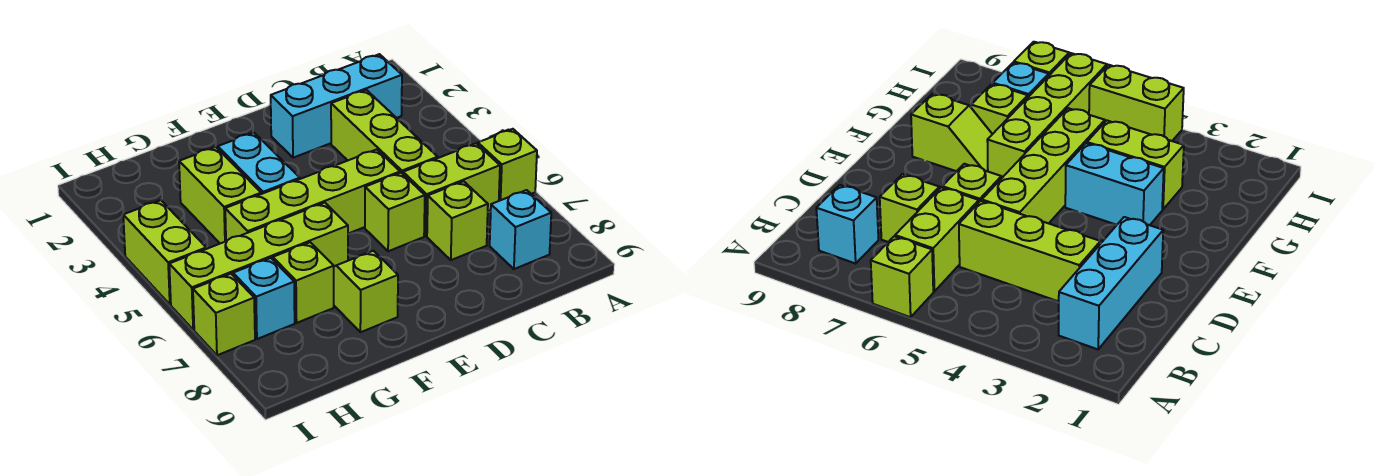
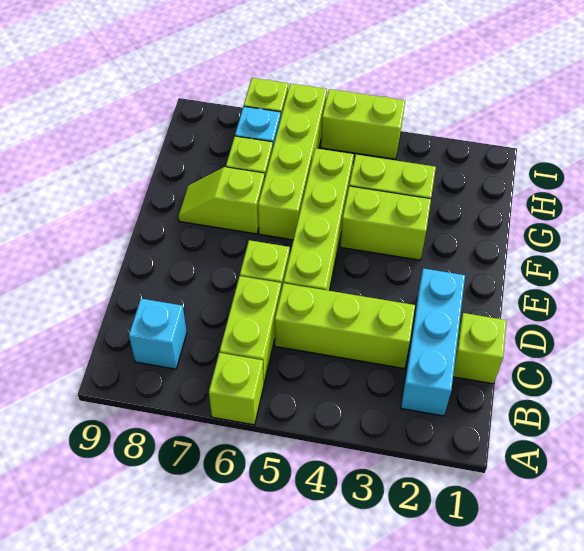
lime brick C7 level 1 -> lime brick C1 level 1
cyan brick F3:F4 level 1 -> lime brick F3:F4 level 1
lime slope F7:F8 level 1 top 8 -> lime slope F7:F8 level 1 top 7

